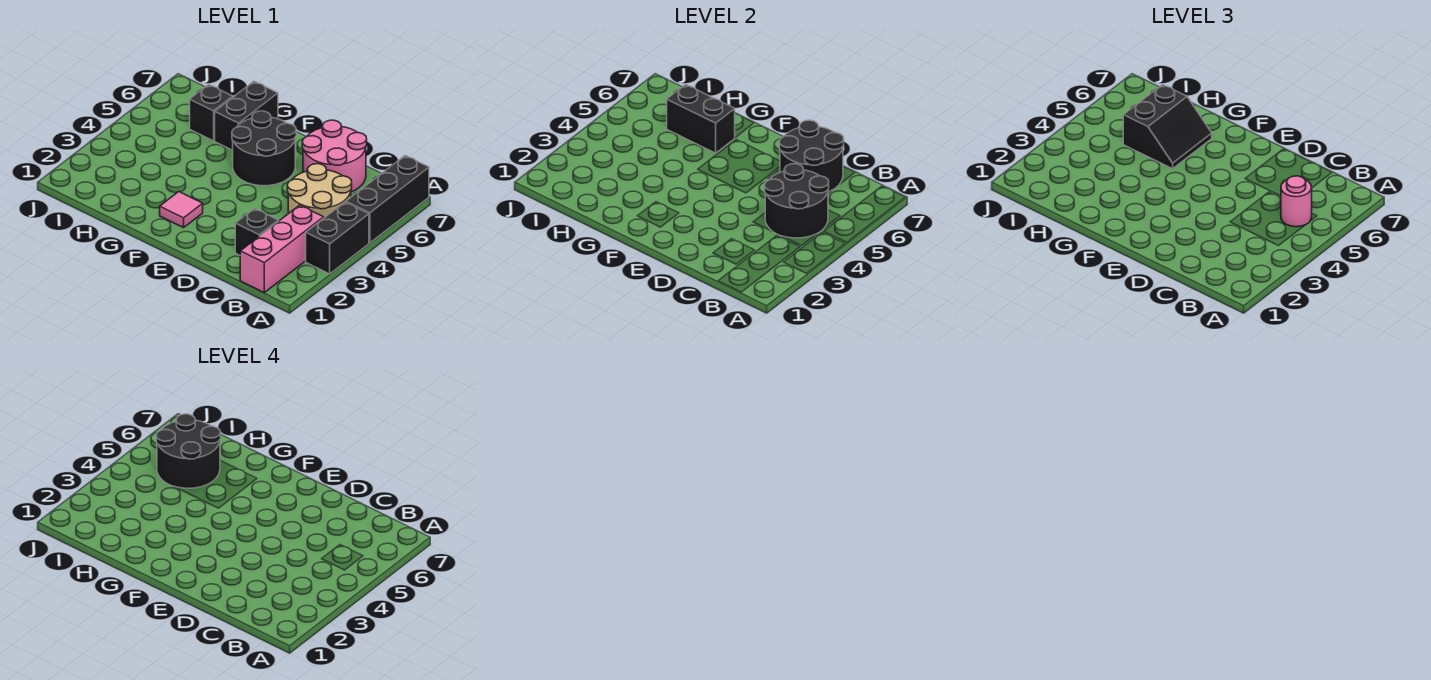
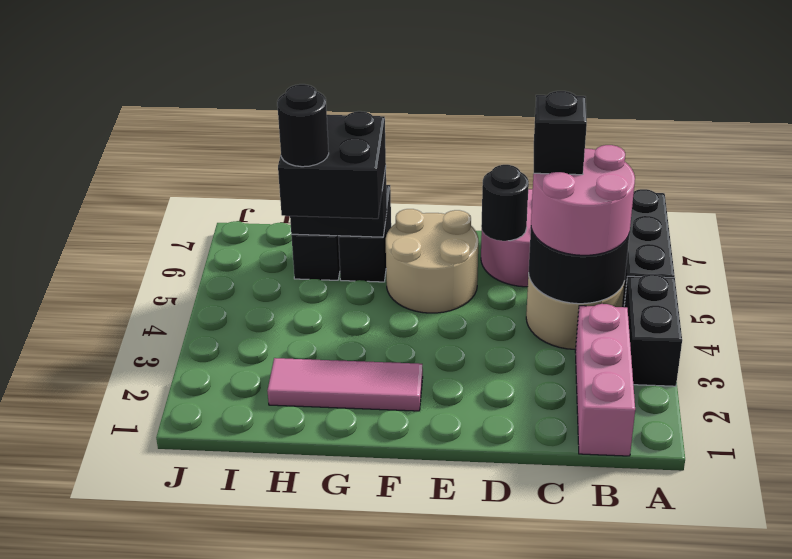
pink round brick B5 level 3 -> pink round brick B4:C5 level 3
black brick C2 level 1 -> black brick C5 level 4
black round brick C6:D7 level 2 -> black round brick D6 level 2
black round brick E5:F6 level 1 -> tan round brick E5:F6 level 1
pink tile F2 level 1 -> pink tile F2:H2 level 1
black slope G5:H6 level 3 top H -> black brick G5:H6 level 3
black round brick H5:I6 level 4 -> black round brick H5 level 4

